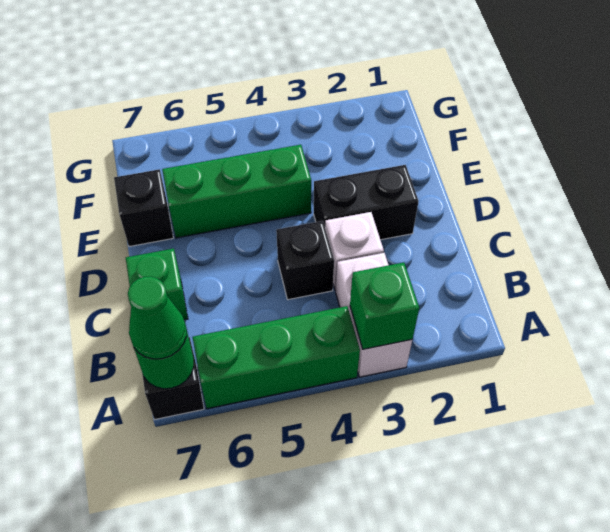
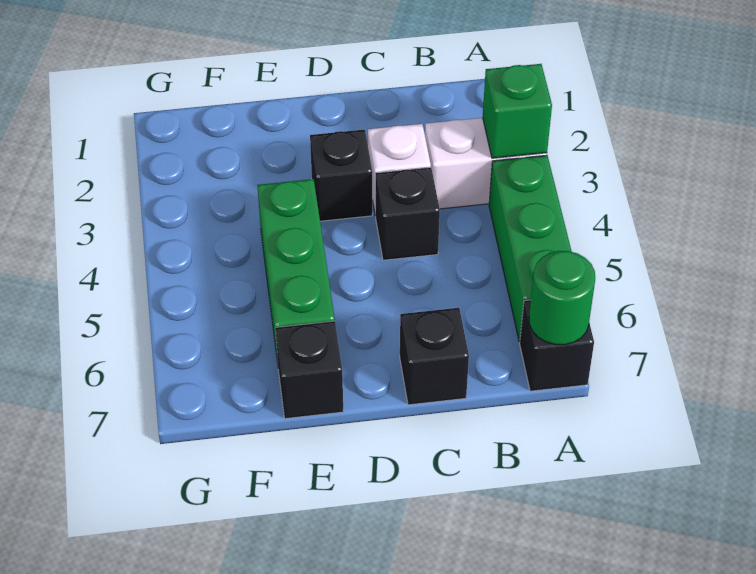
green cone A7 level 3 -> none
green brick C7 level 1 -> black brick C7 level 1
black brick D2:D3 level 1 -> black brick D3 level 1

